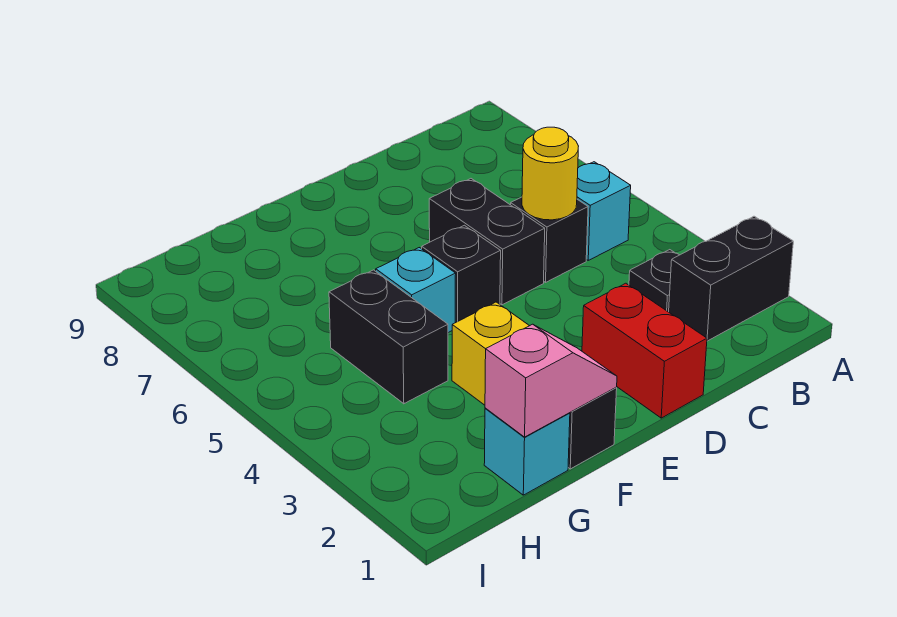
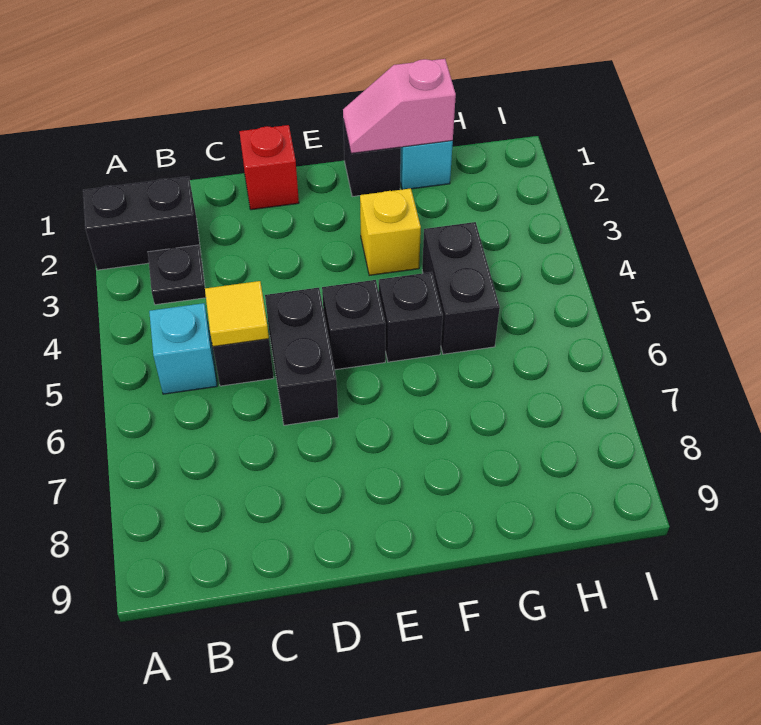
yellow round brick C5 level 2 -> yellow tile C5 level 2
red brick D1:D2 level 1 -> red brick D1 level 1
cyan brick F5 level 1 -> black brick F5 level 1

